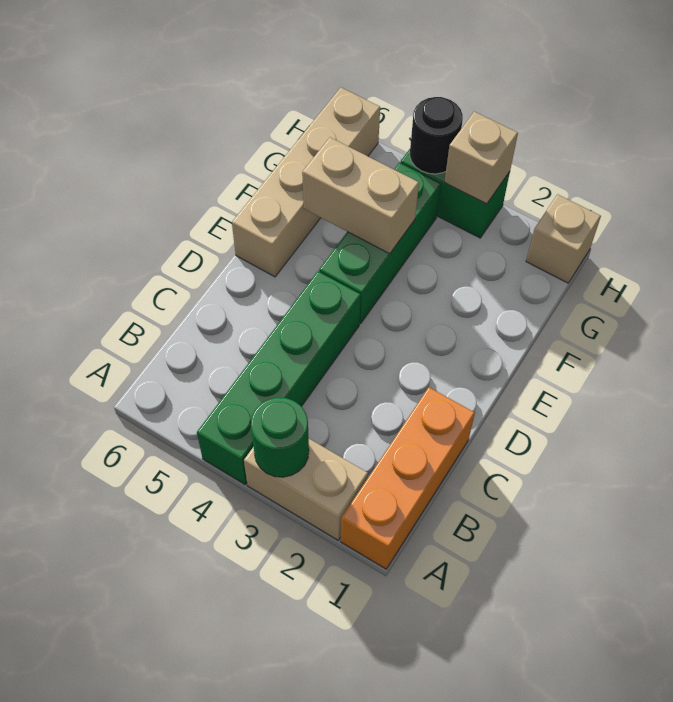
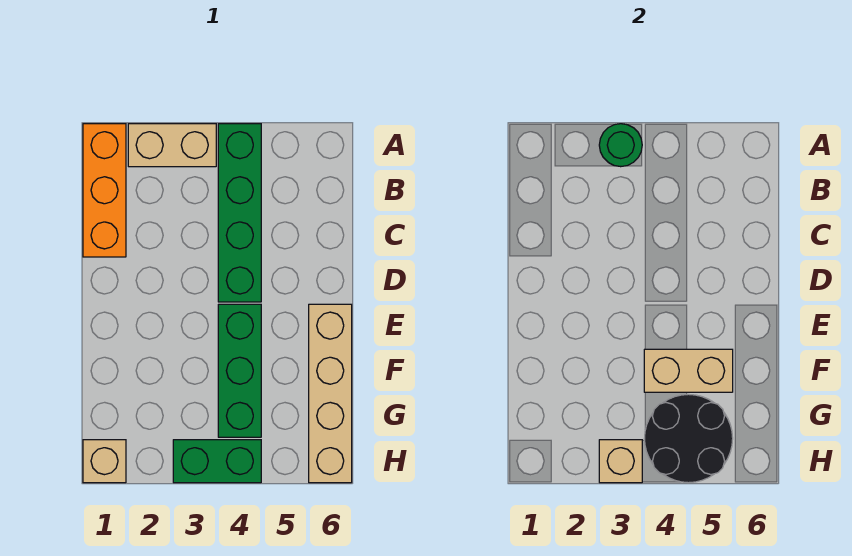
black round brick H4 level 2 -> black round brick G4:H5 level 2

